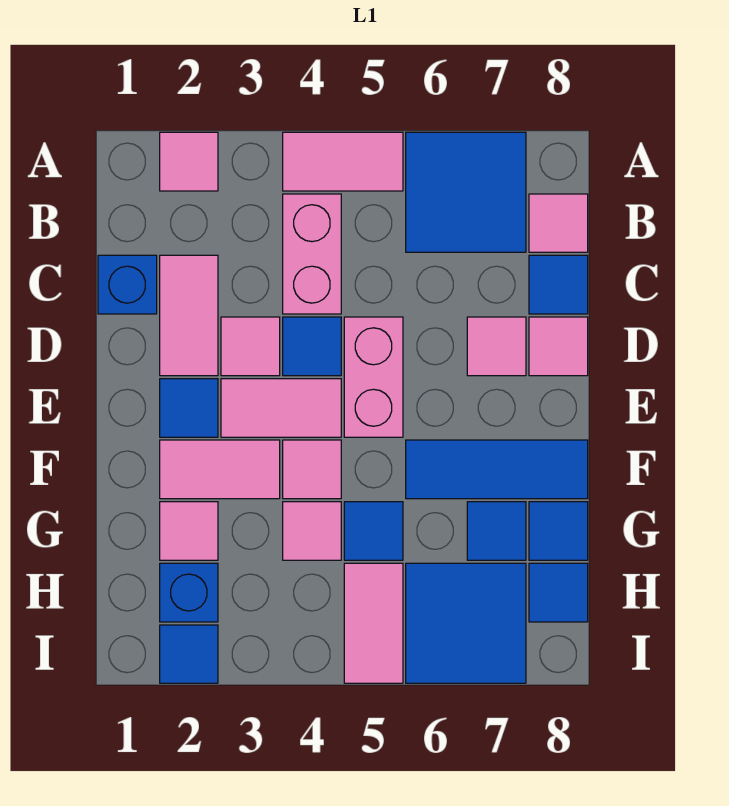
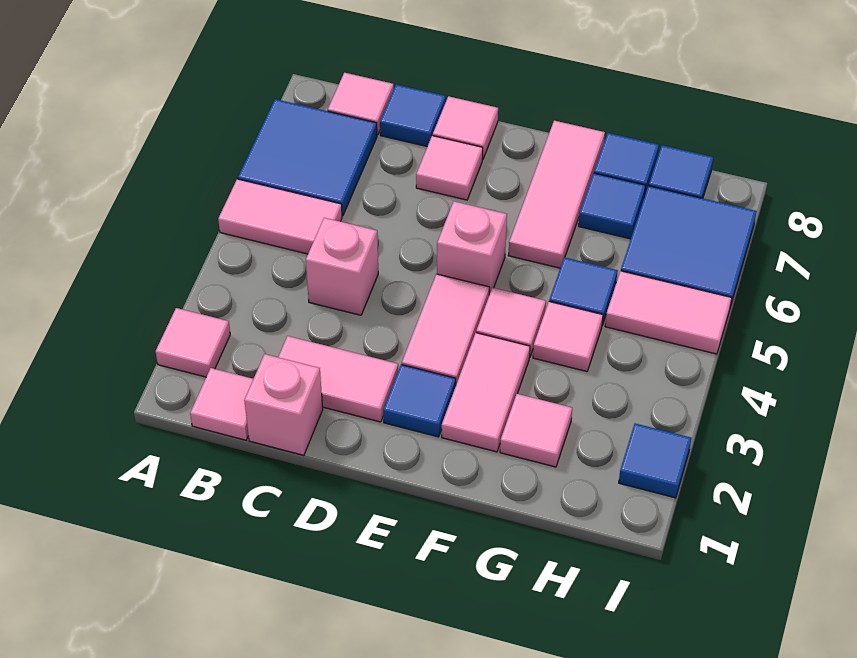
pink tile A4:A5 level 1 -> pink tile A5:B5 level 1
pink brick B4:C4 level 1 -> pink brick C4 level 1
blue brick C1 level 1 -> pink brick C1 level 1
pink tile D3 level 1 -> pink tile B1 level 1
blue tile D4 level 1 -> none
pink brick D5:E5 level 1 -> pink brick E5 level 1
blue tile F6:F8 level 1 -> pink tile F6:F8 level 1
blue brick H2 level 1 -> none

